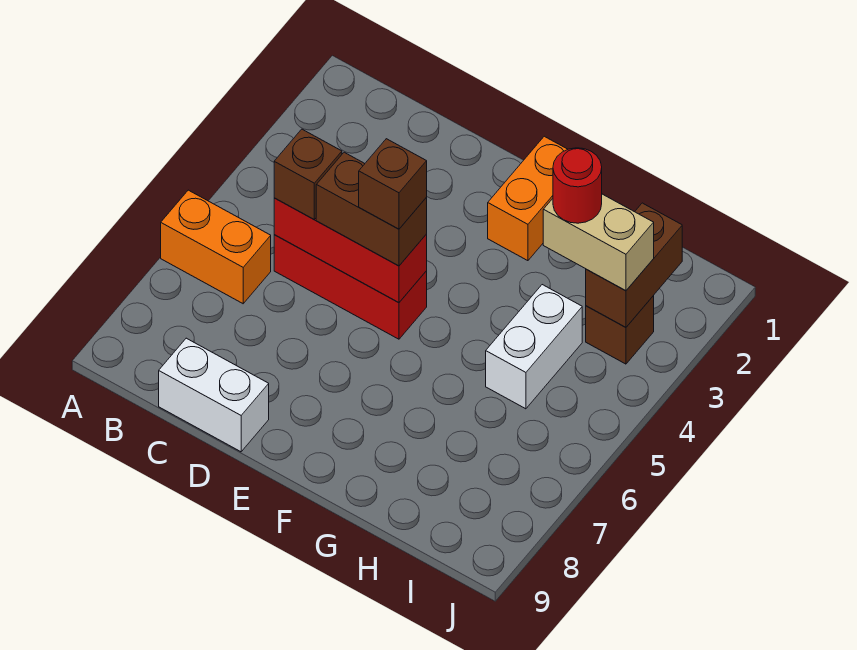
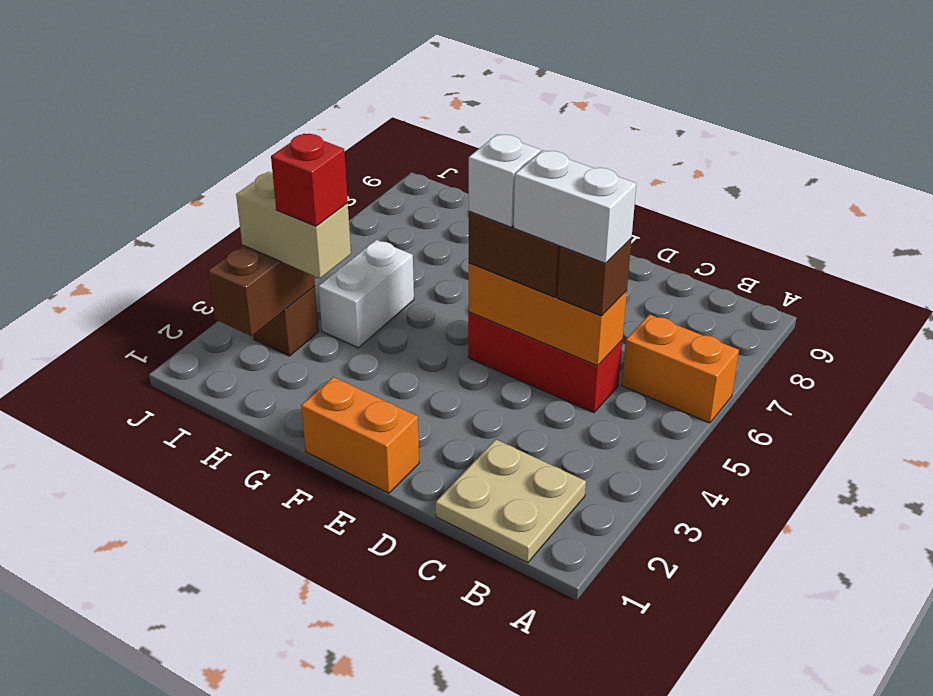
none -> tan plate B1:C2 level 1
red brick C5:E5 level 2 -> orange brick C5:E5 level 2
white brick C9:D9 level 1 -> white brick C5:D5 level 4
brown brick E5 level 4 -> white brick E5 level 4
orange brick F1:F2 level 1 -> orange brick E1:F1 level 1
red round brick H3 level 4 -> red brick H3 level 4

